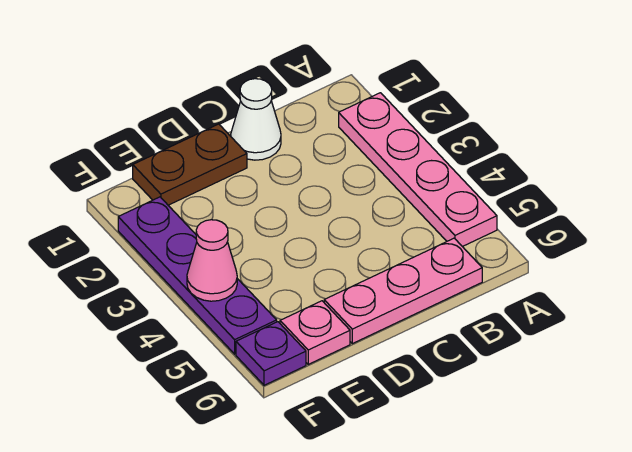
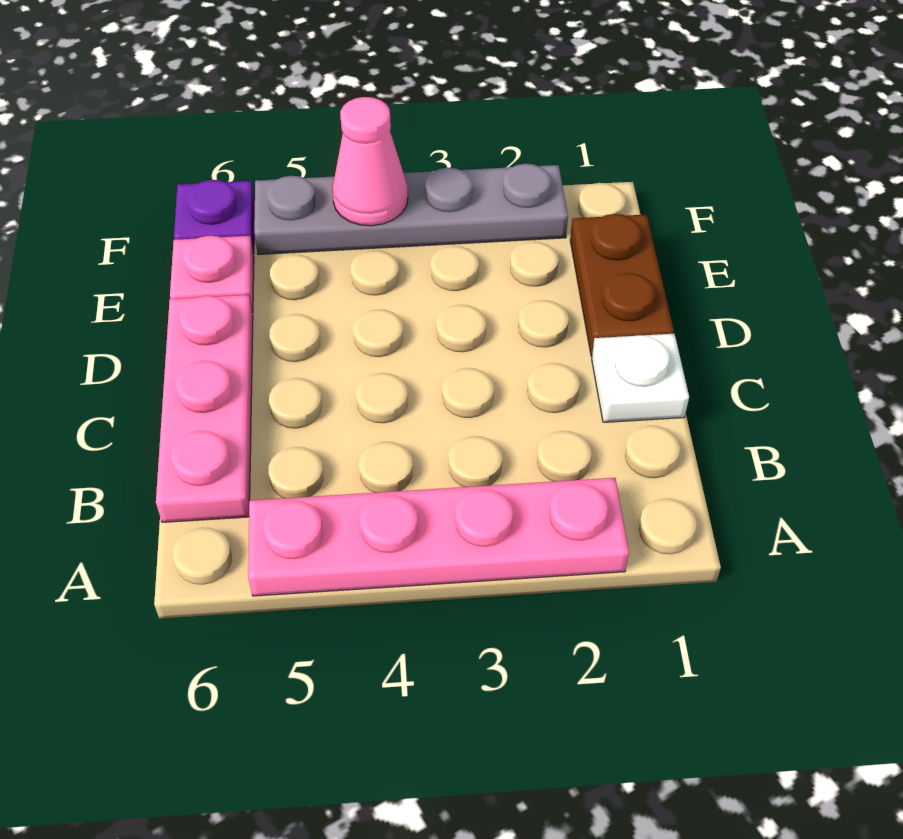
white cone C1 level 1 -> white plate C1 level 1
purple plate F2:F5 level 1 -> grey plate F2:F5 level 1

